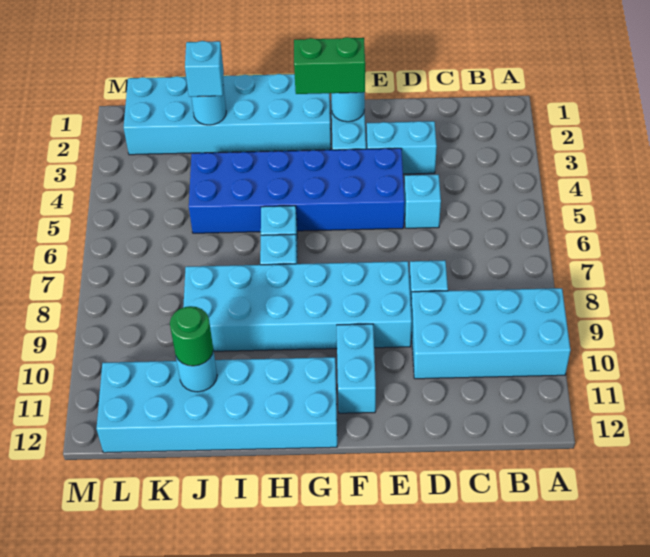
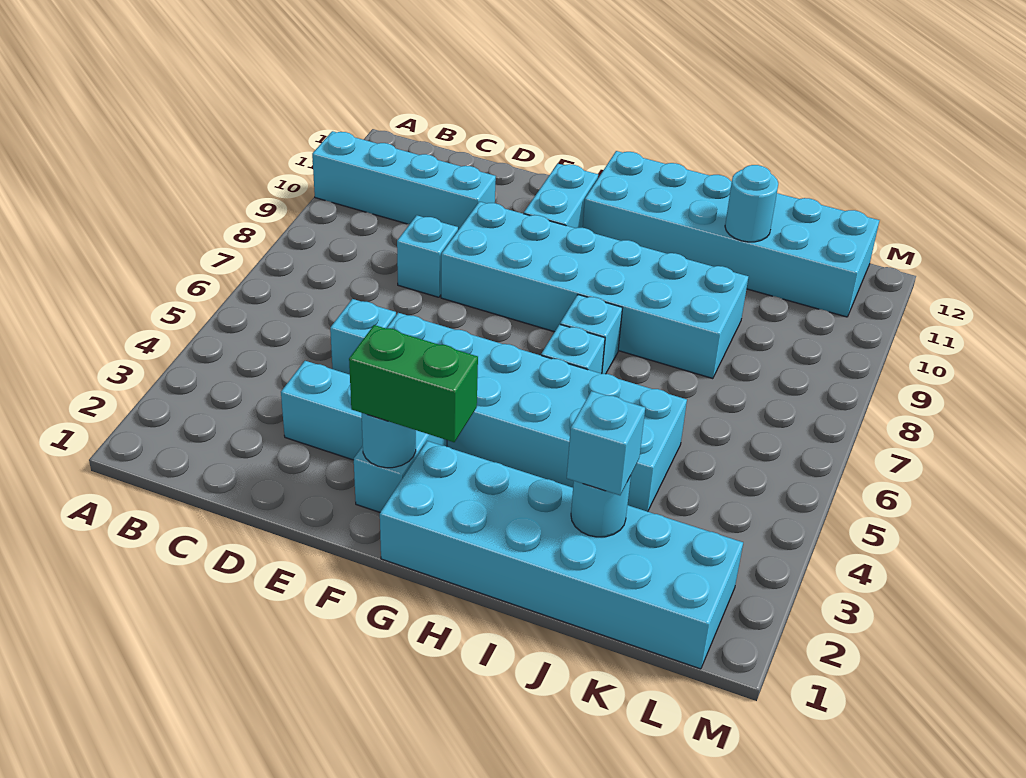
cyan brick A9:D10 level 1 -> cyan brick A10:D10 level 1
blue brick E4:J5 level 1 -> cyan brick E4:J5 level 1
green round brick J11 level 3 -> none

